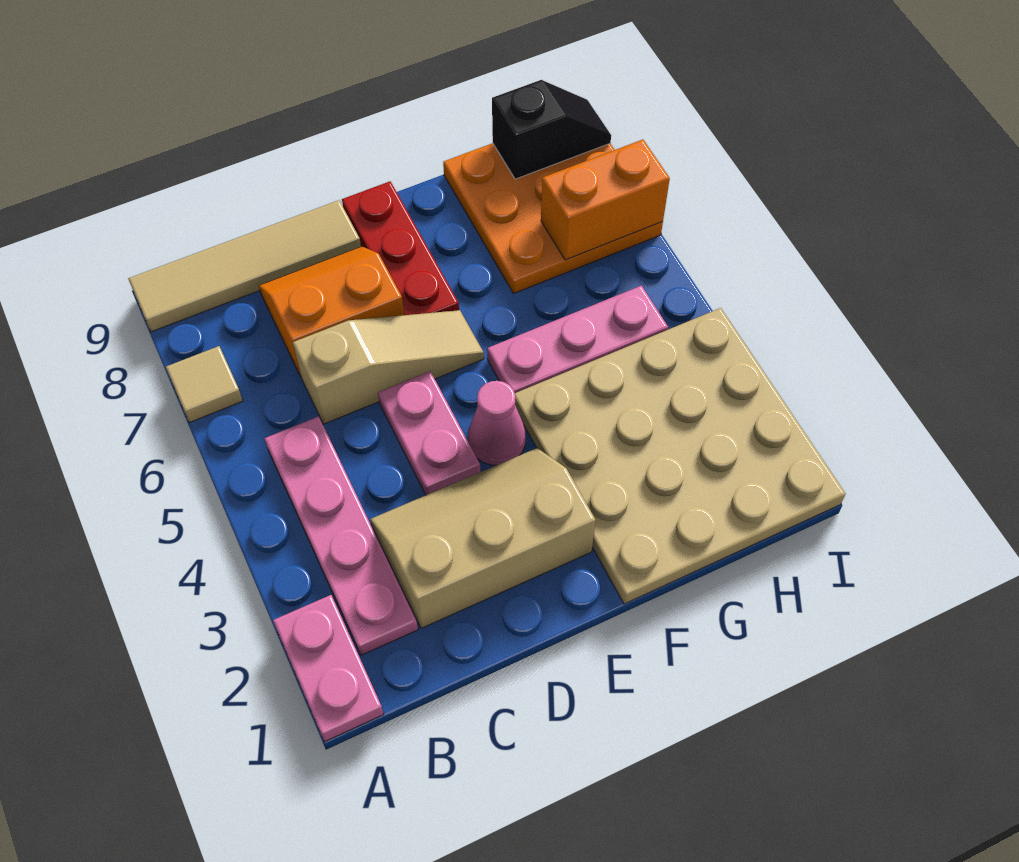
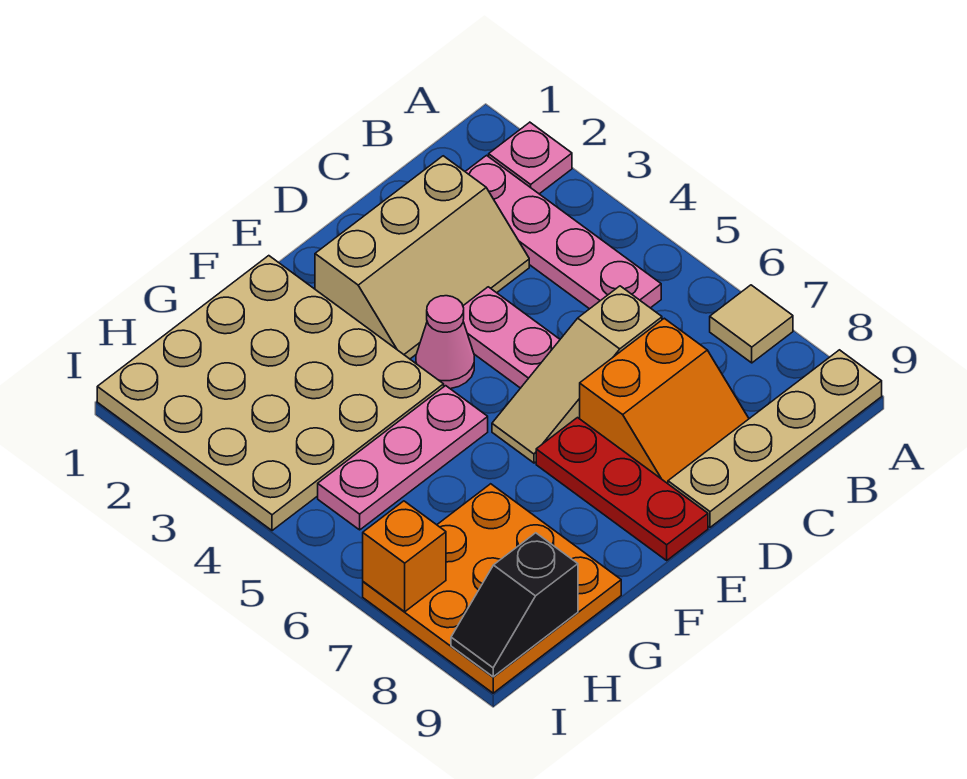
pink plate A1:A2 level 1 -> pink plate A2 level 1
tan tile A9:D9 level 1 -> tan plate A9:D9 level 1
orange brick H7:I7 level 2 -> orange brick I7 level 2

